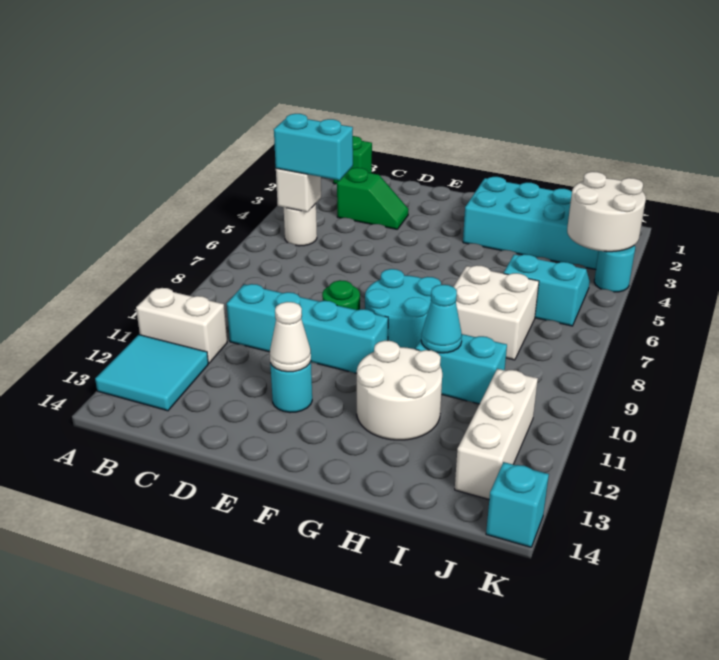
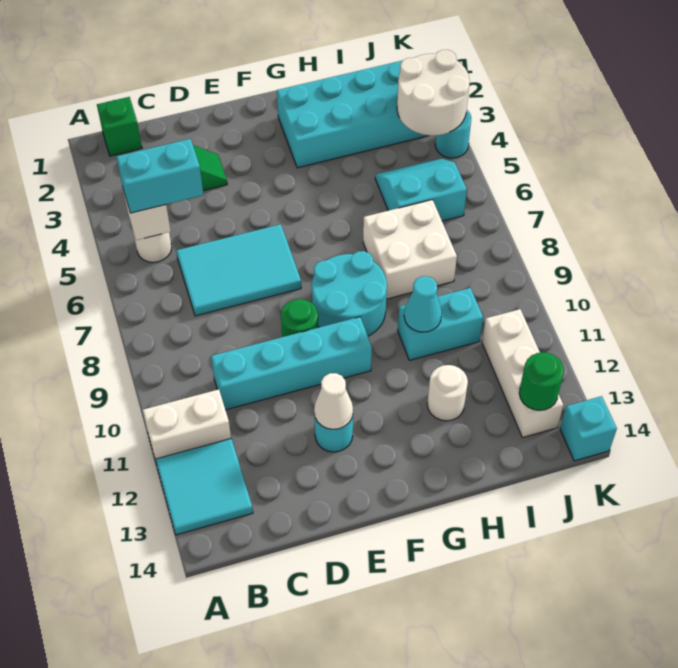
none -> cyan tile C6:E7 level 1
white round brick G11:H12 level 1 -> white round brick H12 level 1
none -> green round brick J13 level 2

